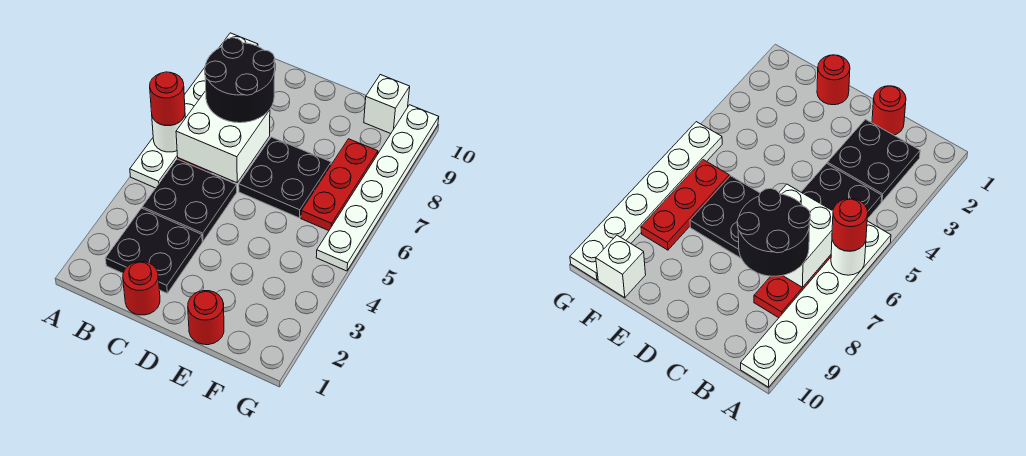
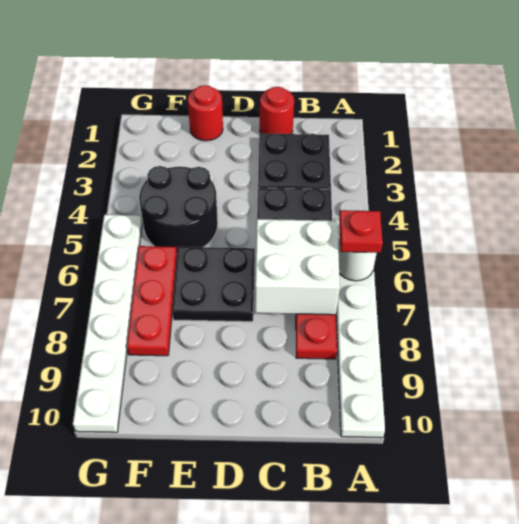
red round brick A6 level 3 -> red plate A6 level 3
black round brick B7:C8 level 3 -> black round brick E4:F5 level 1
white brick F10 level 1 -> none

